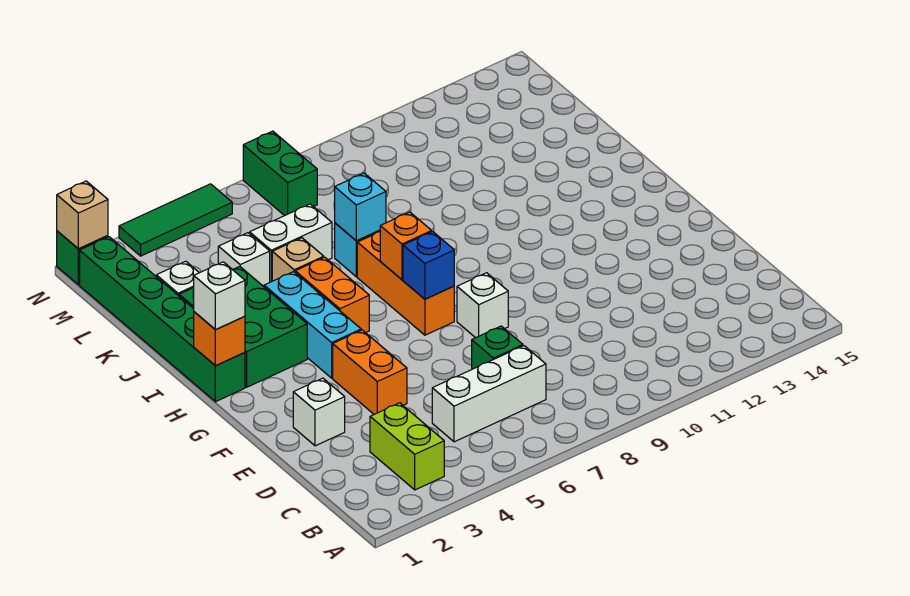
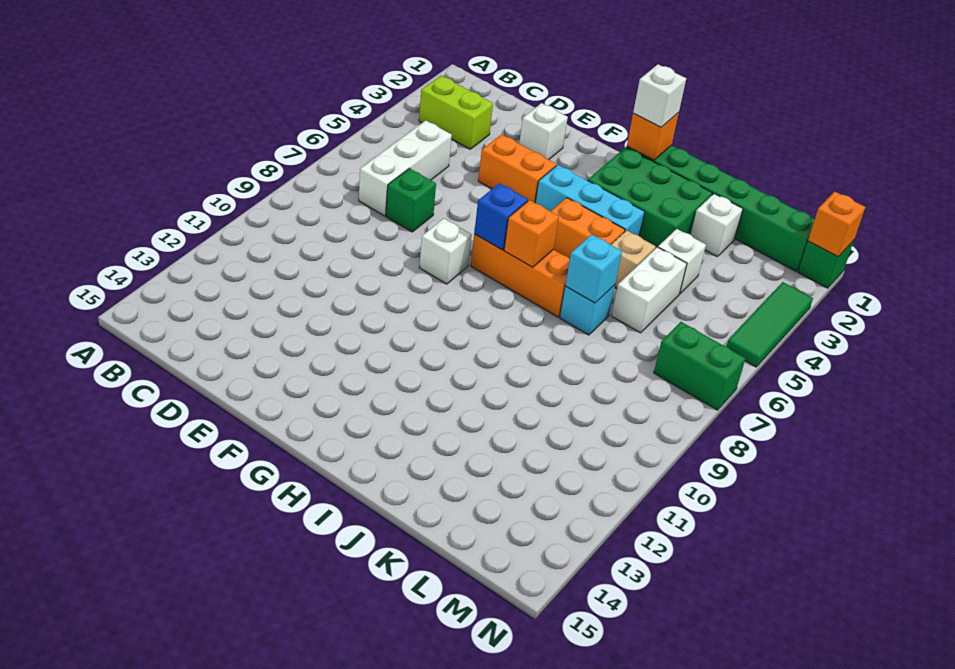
tan brick N1 level 2 -> orange brick N1 level 2

